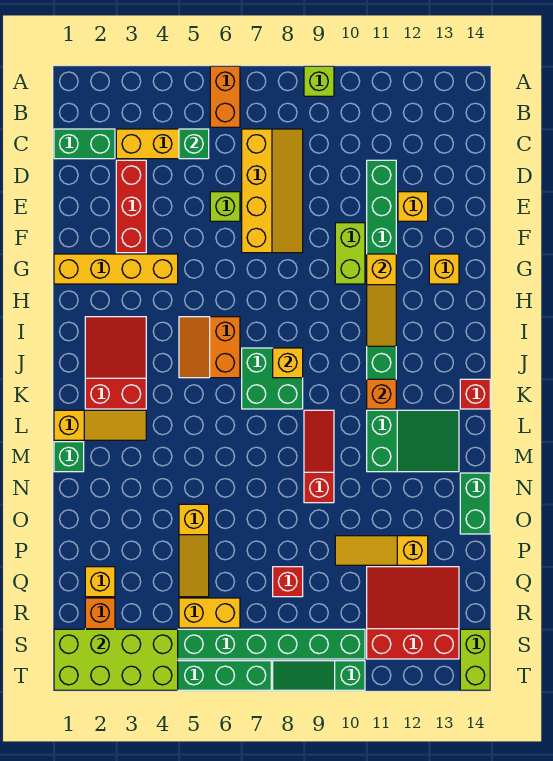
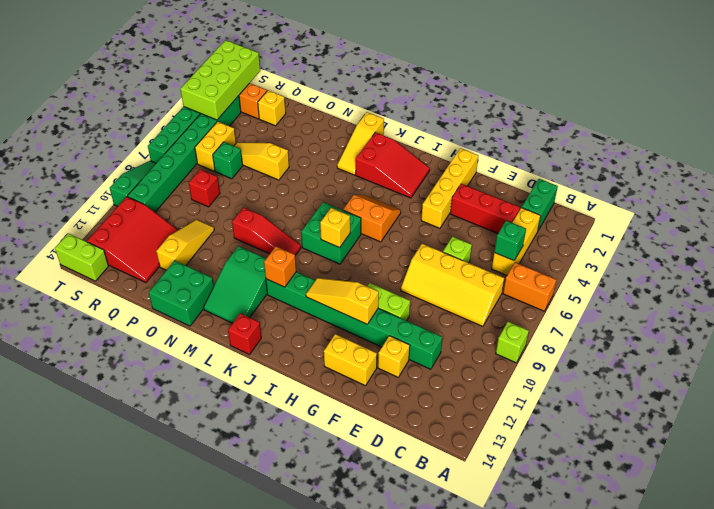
yellow brick G13 level 1 -> yellow brick F13:G13 level 1
green brick M1 level 1 -> green brick Q6 level 1
green brick N14:O14 level 1 -> green brick N13:O14 level 1

